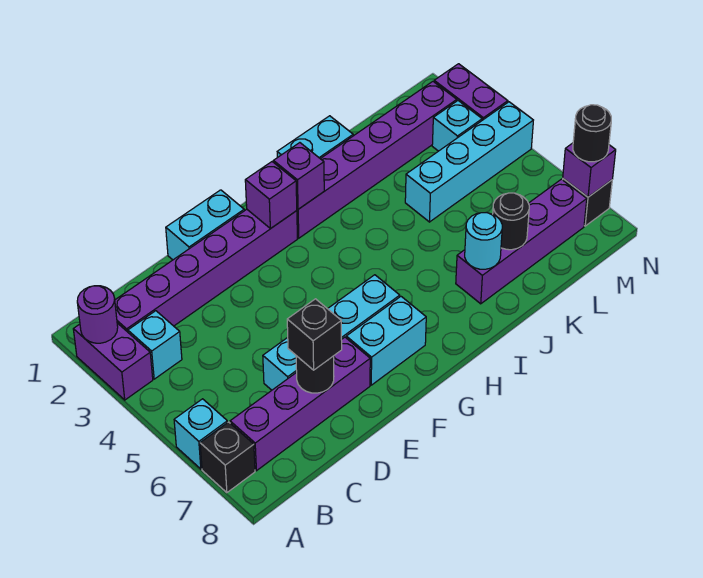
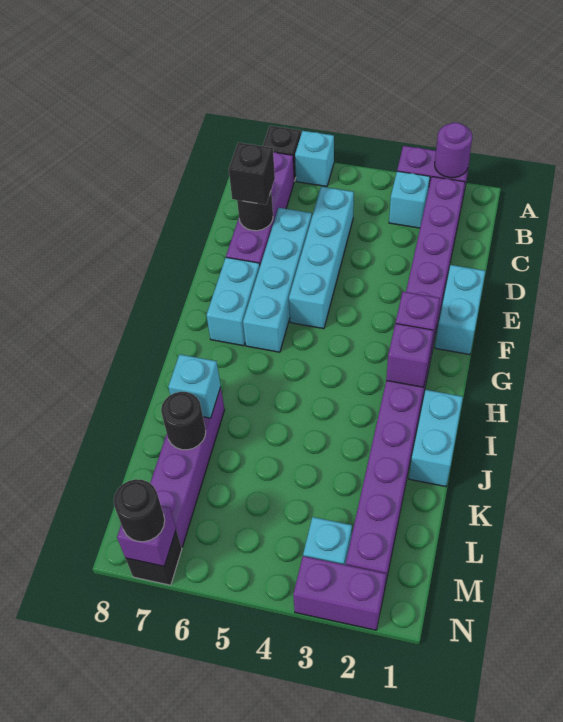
cyan round brick J7 level 2 -> cyan brick J7 level 2
cyan brick K4:N4 level 1 -> cyan brick C5:F5 level 1

